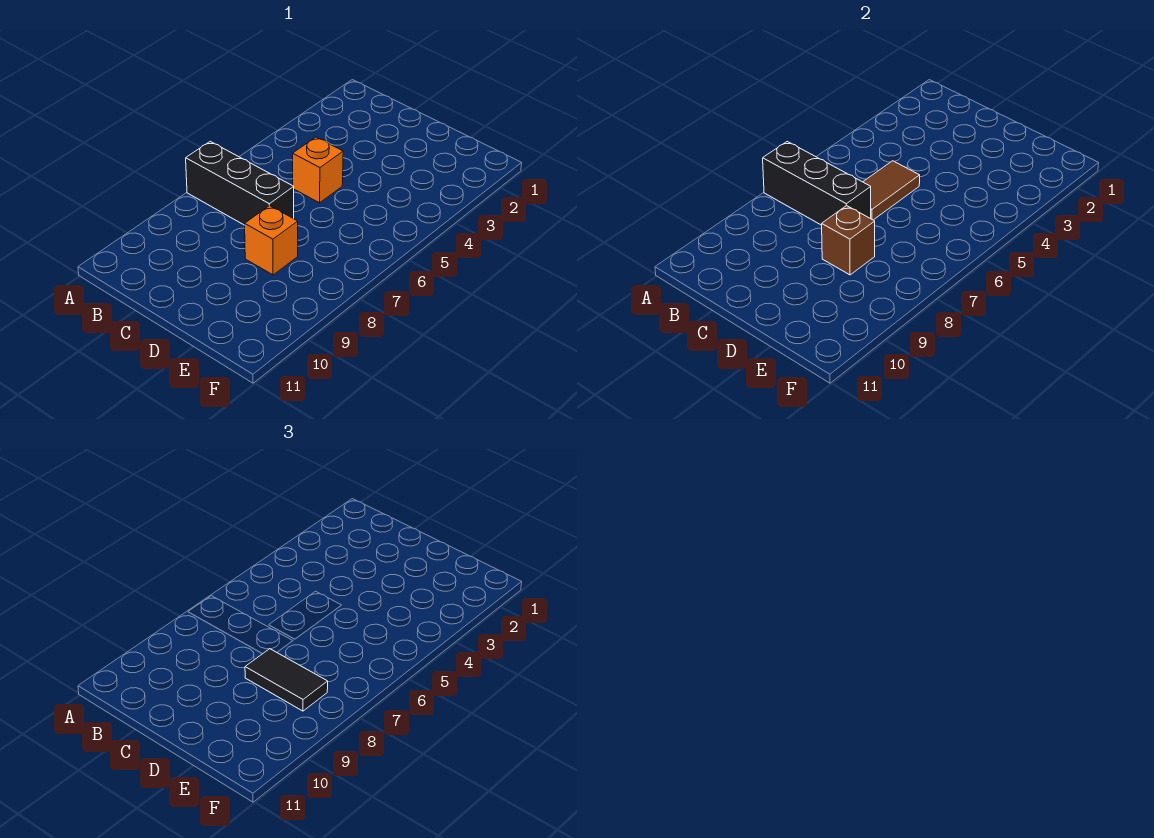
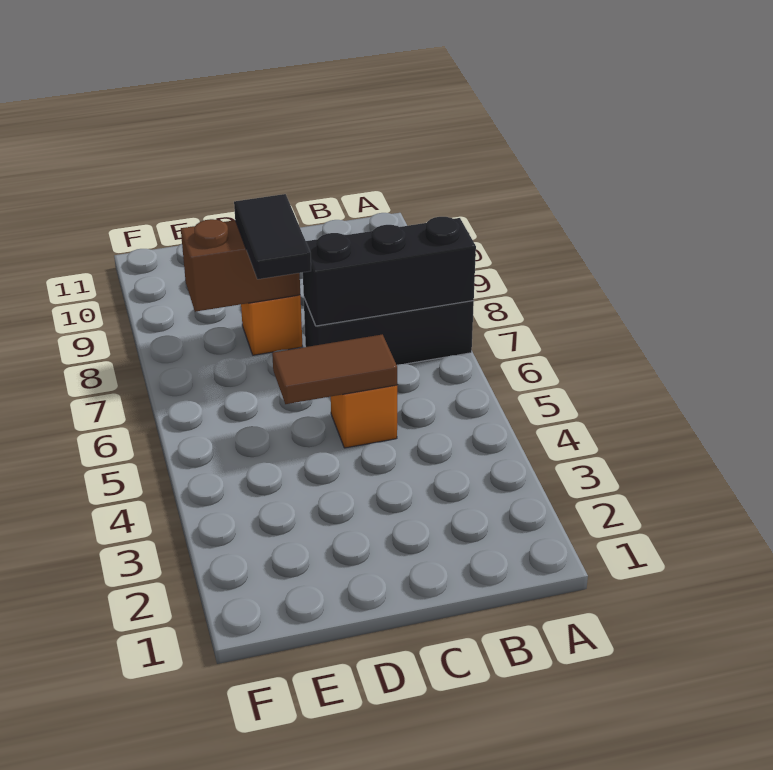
brown tile C5:C6 level 2 -> brown tile C5:D5 level 2
brown brick D8 level 2 -> brown brick D8:E8 level 2
black tile D8:E8 level 3 -> black tile D7:D8 level 3

